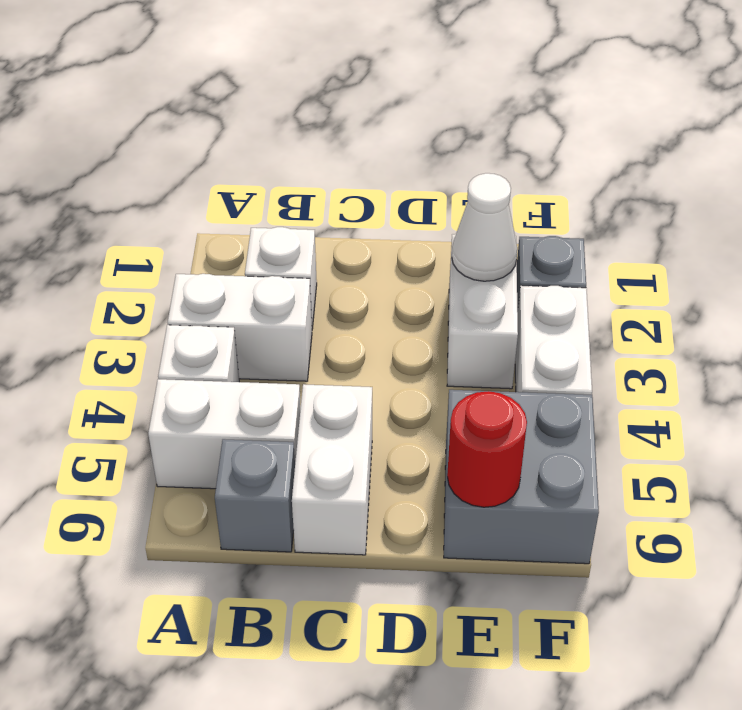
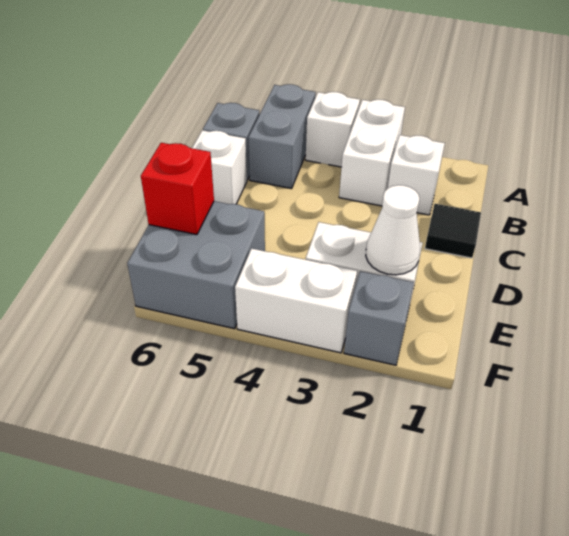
white brick A5:B5 level 1 -> grey brick A5:B5 level 1
none -> black tile C1 level 1
white brick C5:C6 level 1 -> white brick C6 level 1
red round brick E6 level 2 -> red brick E6 level 2

